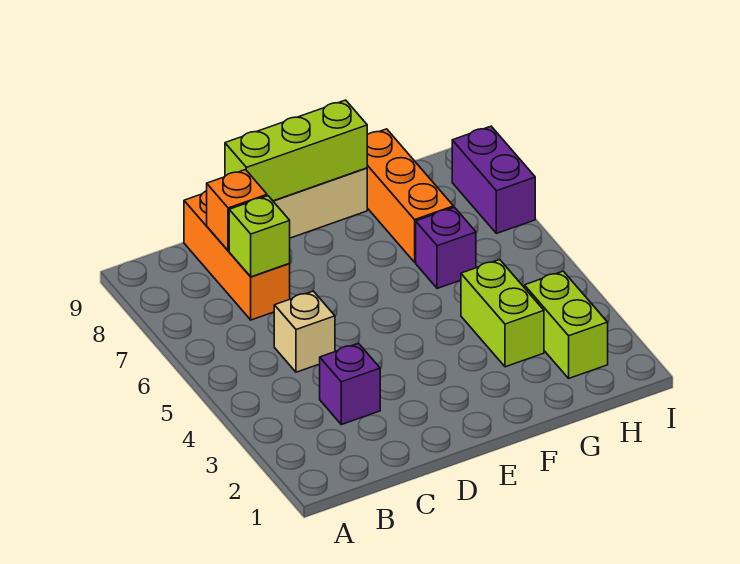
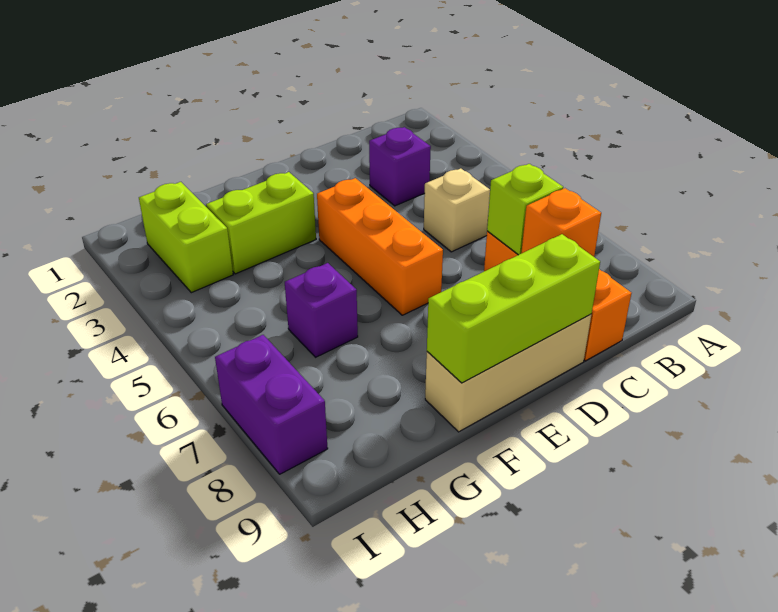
lime brick G3:G4 level 1 -> lime brick F3:G3 level 1
orange brick G7:G9 level 1 -> orange brick E4:E6 level 1

